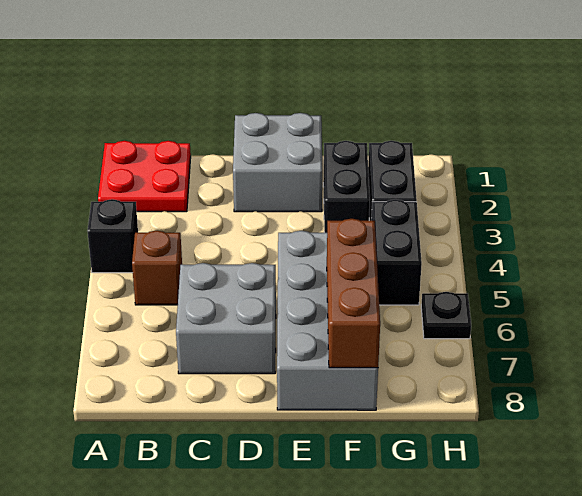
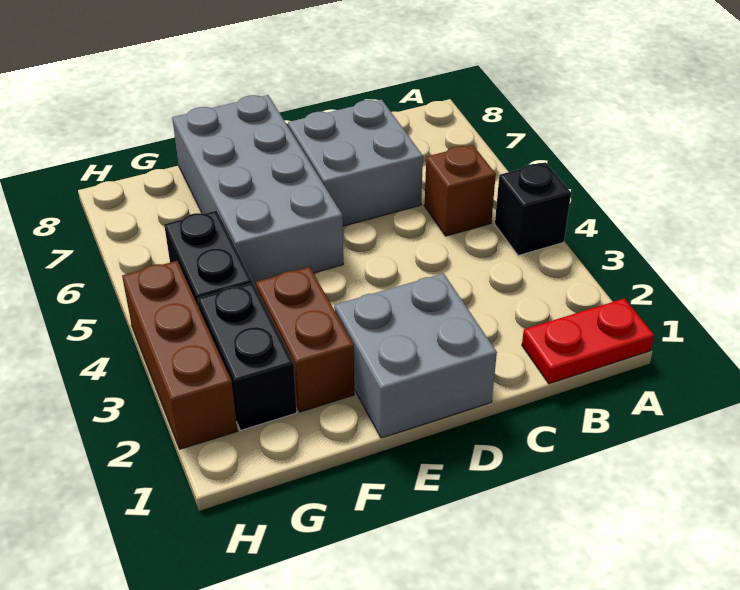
red plate A1:B2 level 1 -> red plate A1:B1 level 1
black brick F2:F3 level 1 -> brown brick F2:F3 level 1
brown brick F6:F8 level 2 -> brown brick H2:H4 level 1
black plate H6 level 1 -> none

